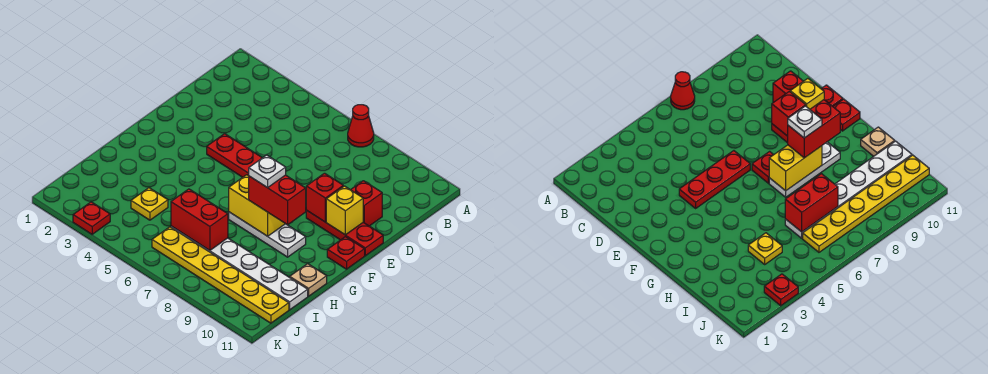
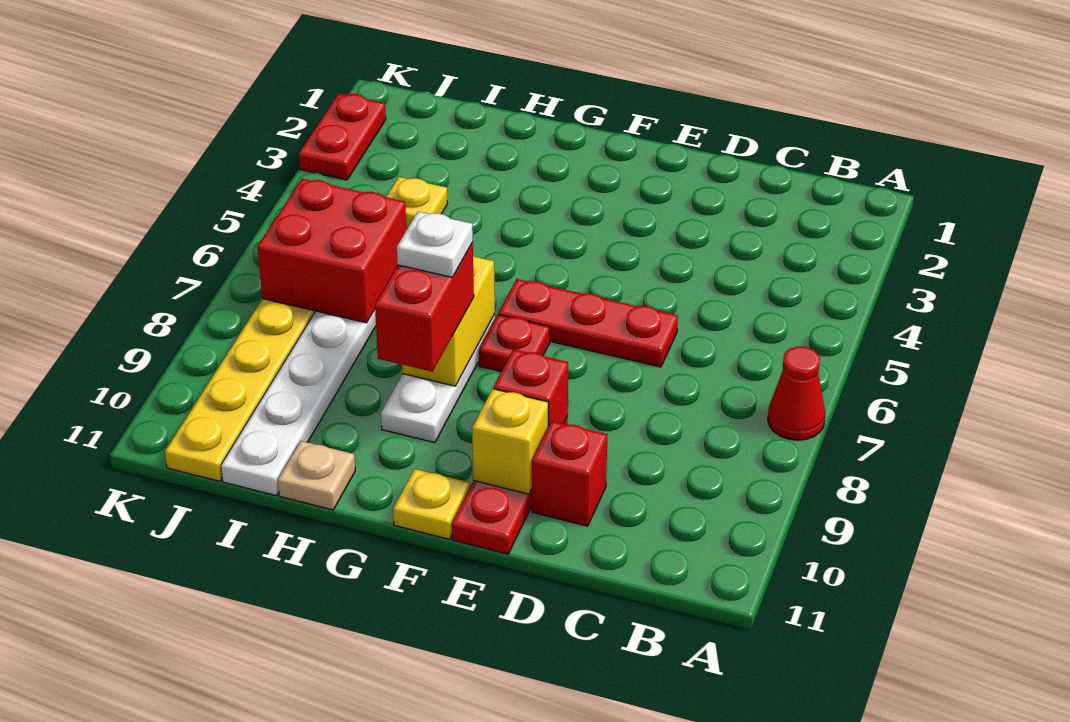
red plate E4:E6 level 1 -> red plate D6:F6 level 1
red plate F11 level 1 -> yellow plate F11 level 1
red brick I6:I7 level 2 -> red brick I6:J7 level 2
red plate K3 level 1 -> red plate K2:K3 level 1

